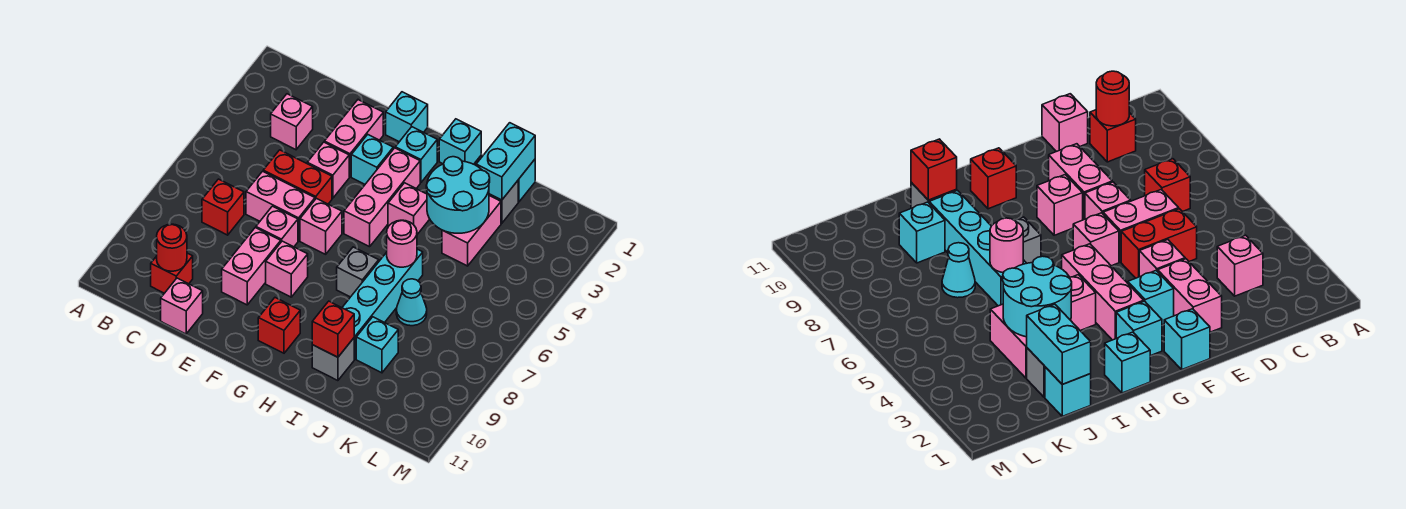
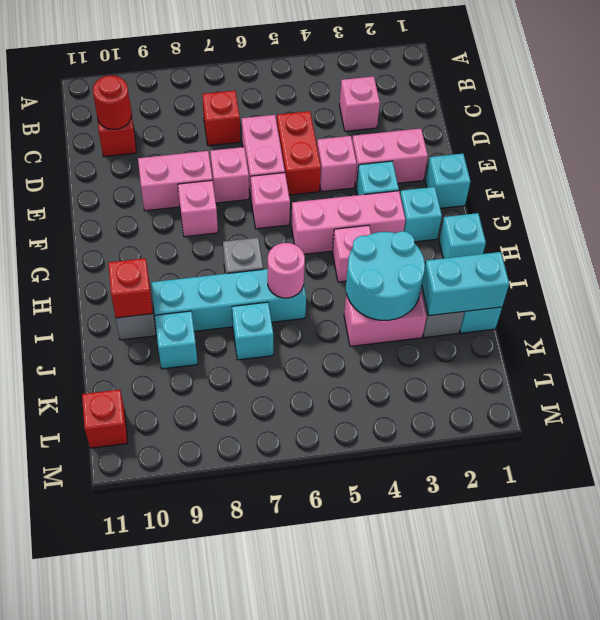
pink brick D11 level 1 -> none
red brick G10 level 1 -> red brick L11 level 1
cyan cone J7 level 1 -> cyan brick J7 level 1

